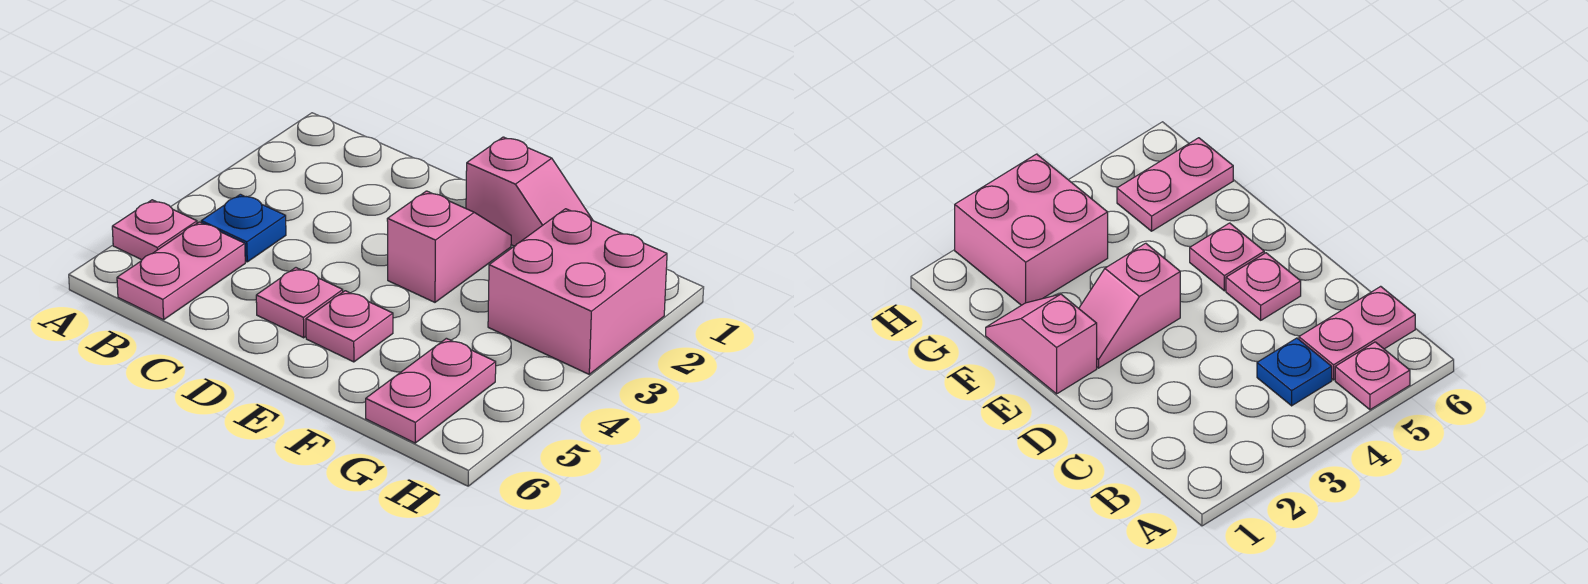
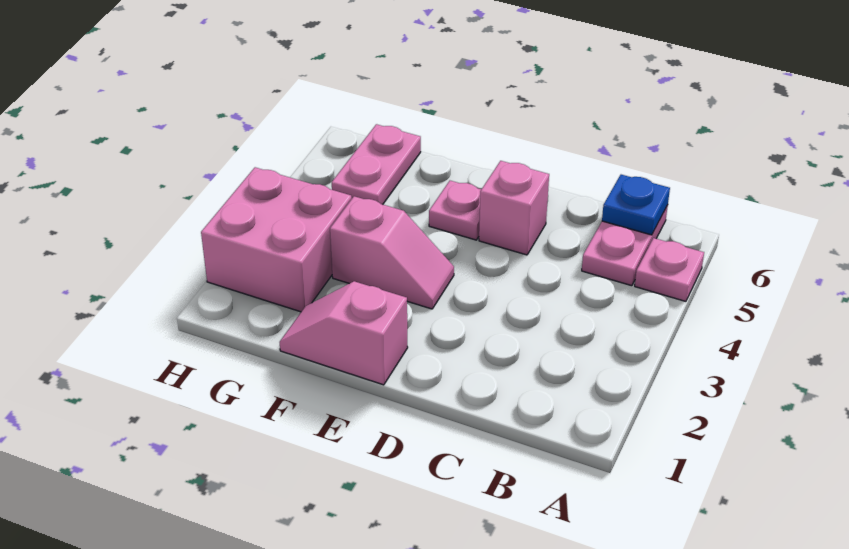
blue plate B4 level 1 -> blue plate B6 level 2
pink plate D5 level 1 -> pink brick D5 level 1
pink slope E2:E3 level 1 top 3 -> pink slope E3:F3 level 1 top F

